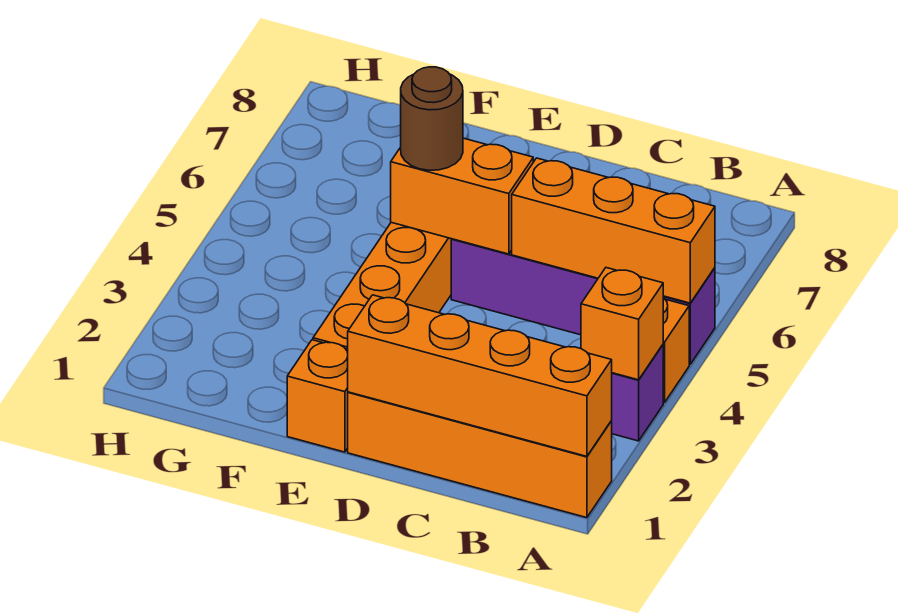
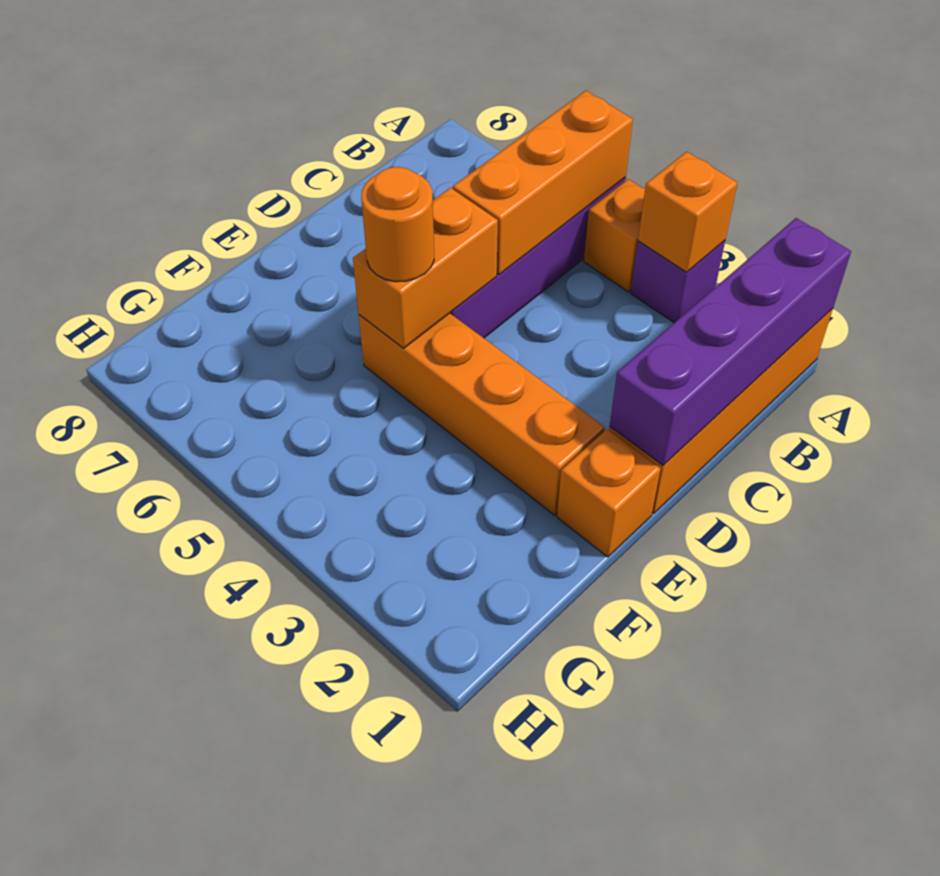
orange brick A1:D1 level 2 -> purple brick A1:D1 level 2
brown round brick E5 level 3 -> orange round brick E5 level 3

